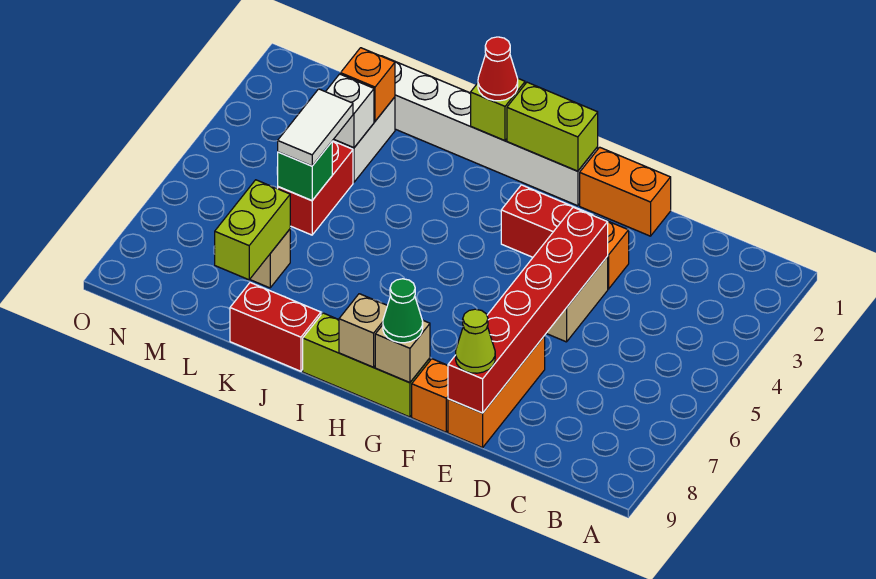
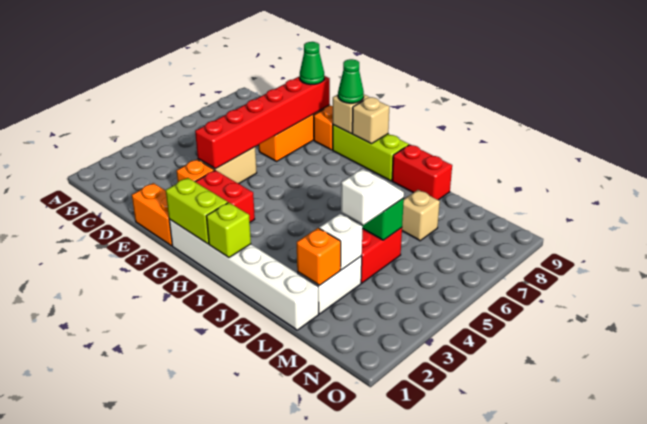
lime cone E9 level 3 -> green cone E9 level 3
red cone I1 level 3 -> none
white tile L4:L5 level 3 -> white slope L4:L5 level 3 top 4
lime brick L7:L8 level 2 -> none

